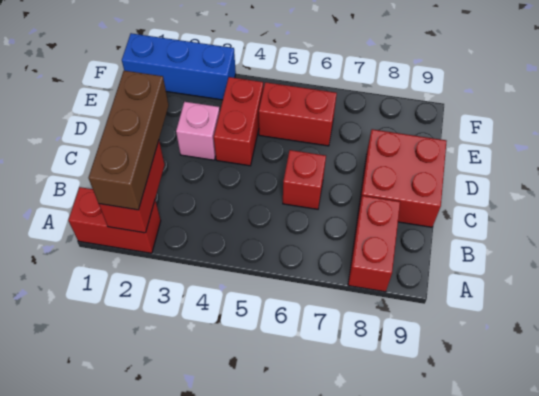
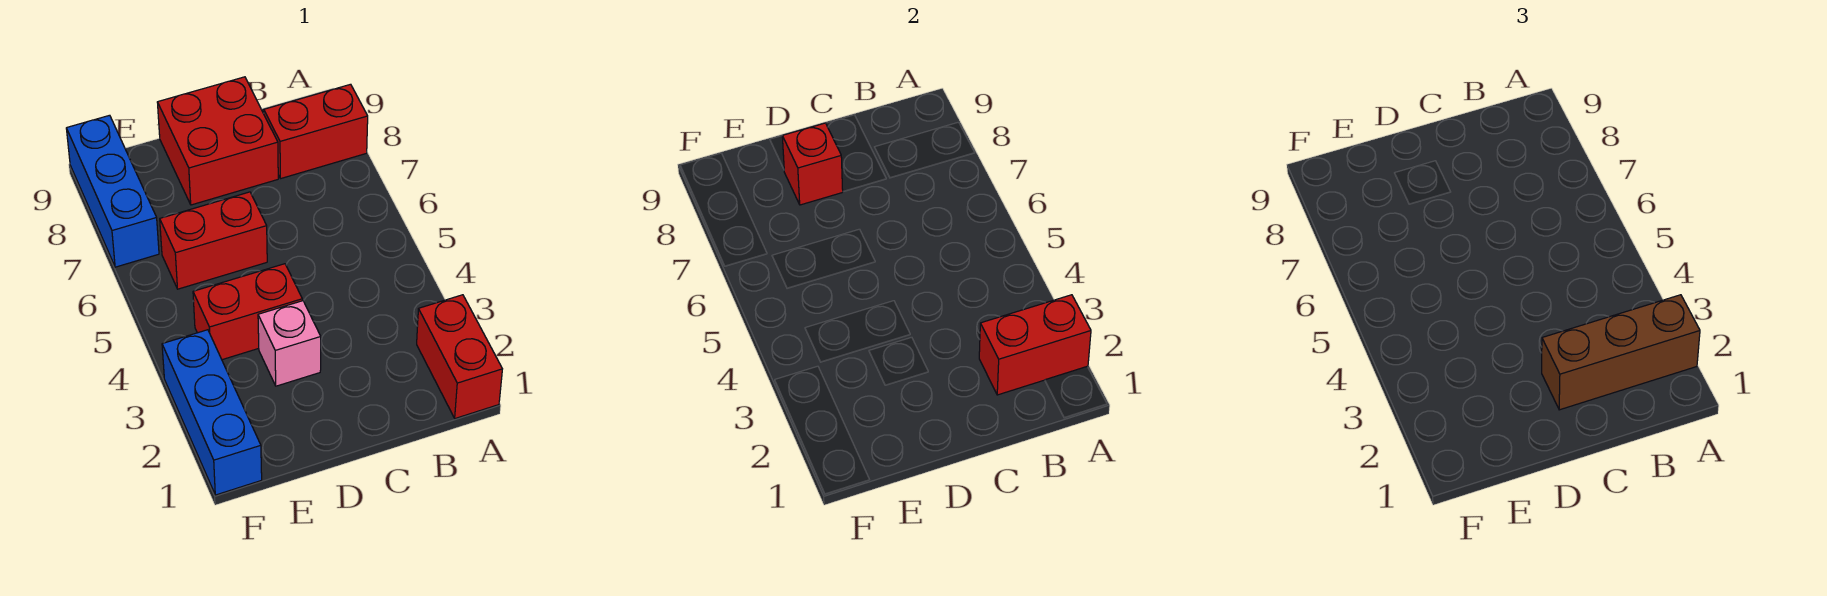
red brick C6 level 1 -> red brick D8 level 2
red brick E5:E6 level 1 -> red brick D6:E6 level 1
none -> blue brick F7:F9 level 1

